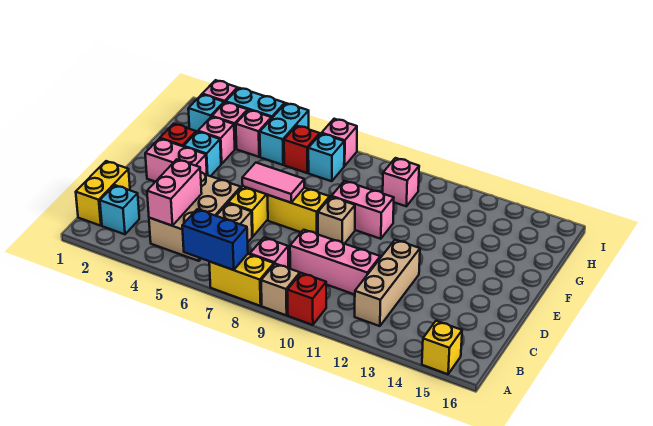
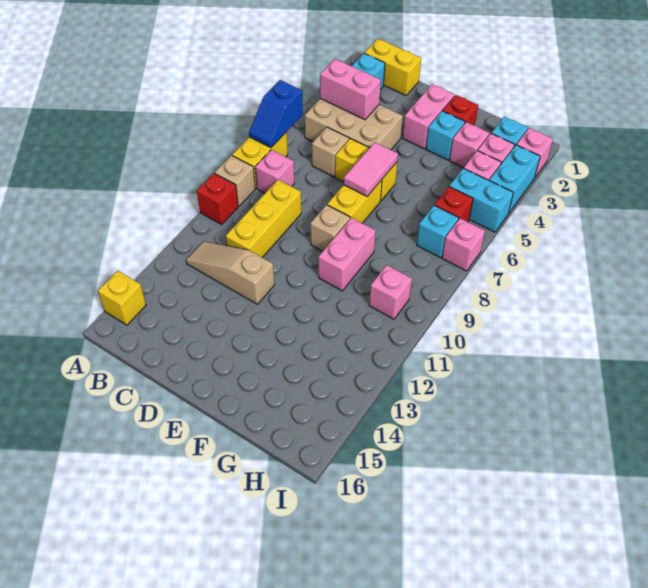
blue brick A6:A7 level 2 -> blue slope A6:A7 level 2 top 6
tan brick B12:D12 level 1 -> tan slope B12:D12 level 1 top D
pink brick C9:C11 level 1 -> yellow brick C9:C11 level 1

